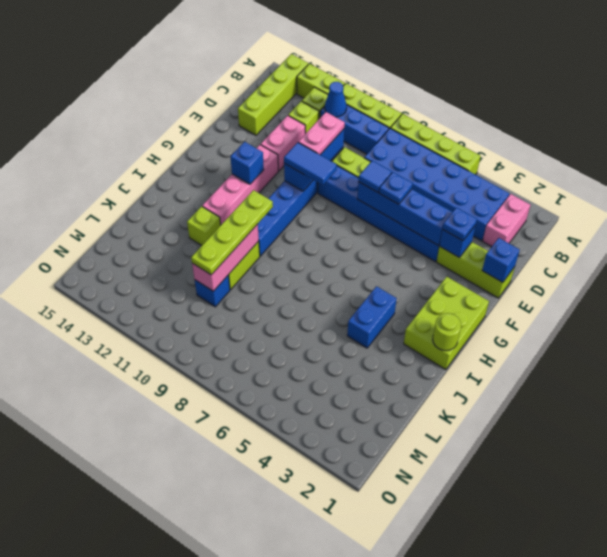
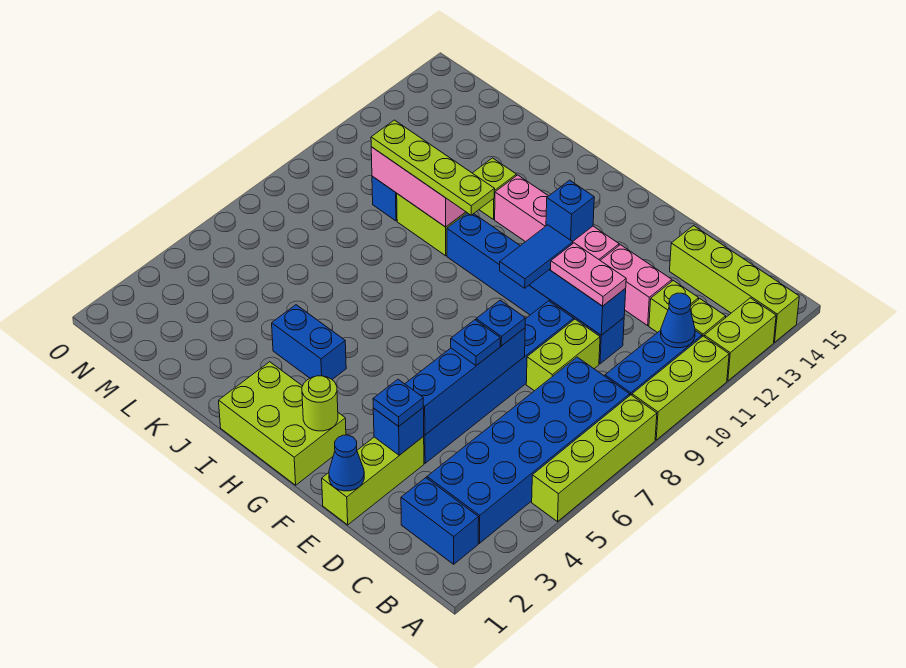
pink brick B2:C2 level 1 -> blue brick B2:C2 level 1
blue brick E1 level 2 -> blue cone E1 level 2
blue tile E7 level 3 -> blue plate E7 level 3
lime round brick I1 level 2 -> lime round brick G2 level 2

